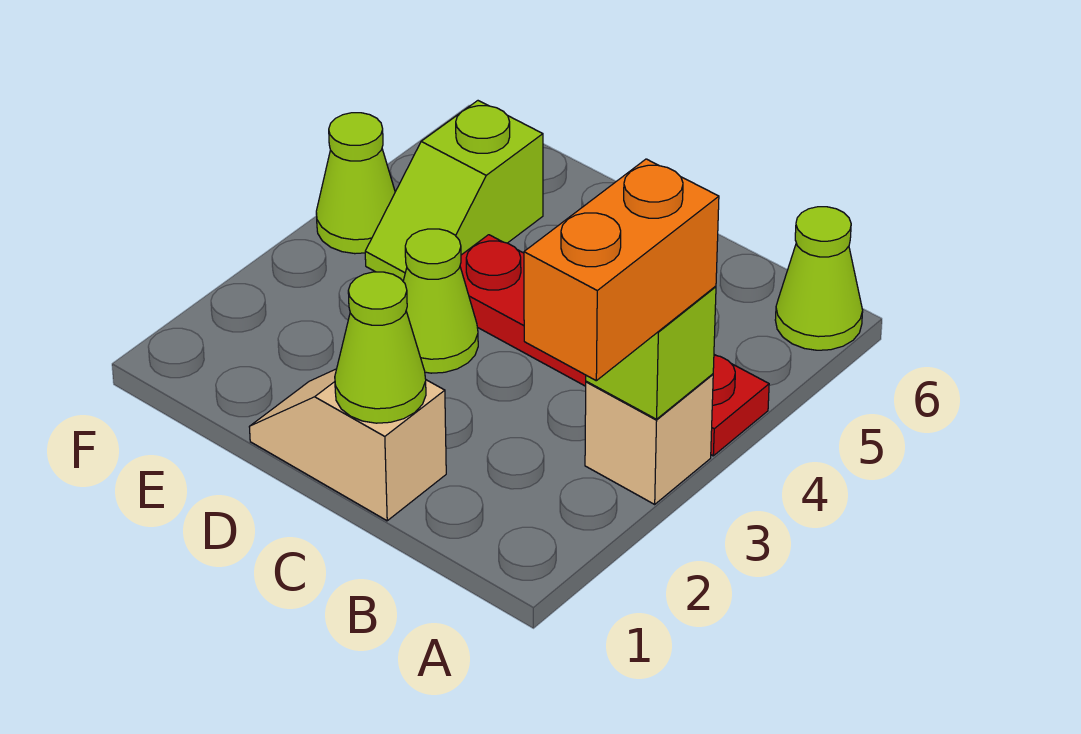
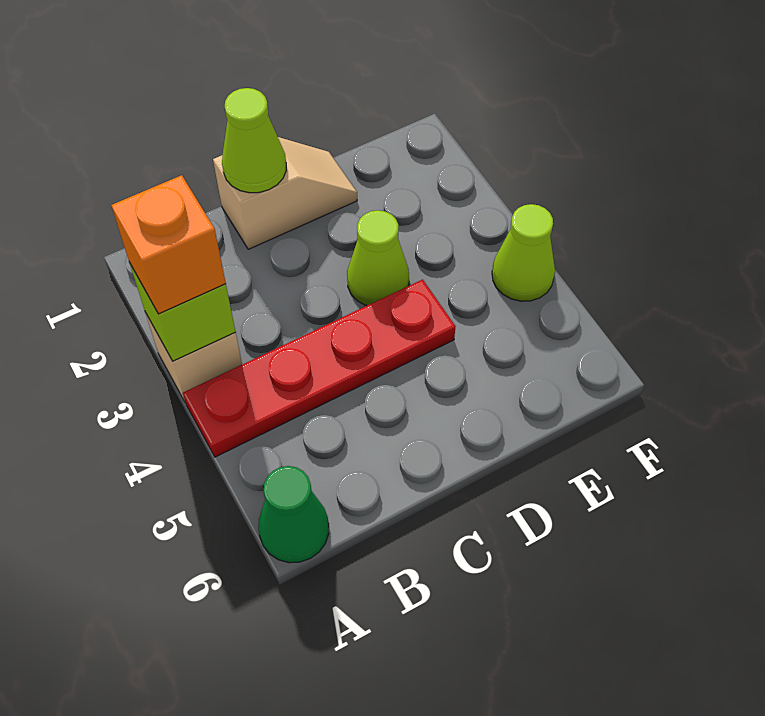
orange brick A2:A3 level 3 -> orange brick A3 level 3
lime cone A6 level 1 -> green cone A6 level 1
lime slope E4:E5 level 1 top 5 -> none

